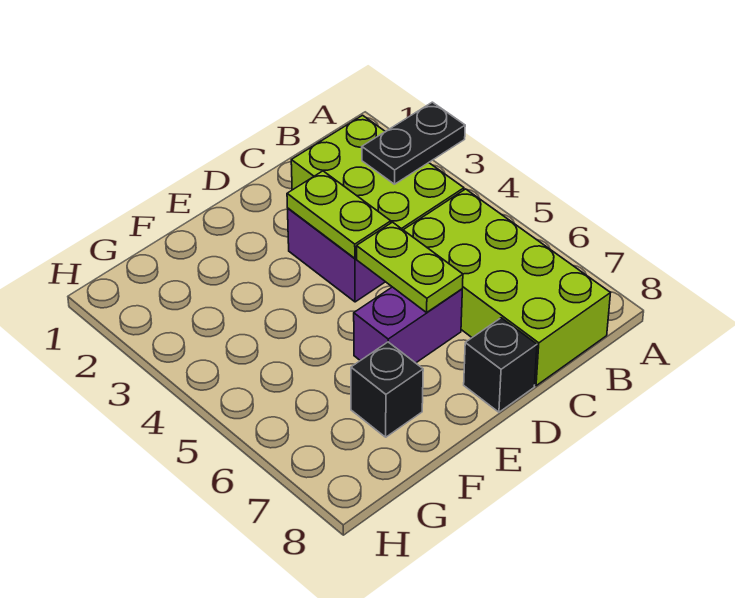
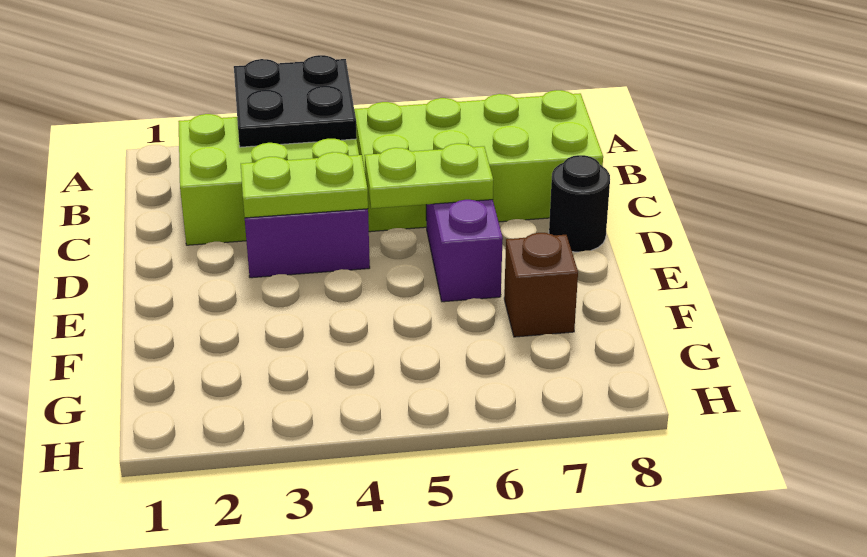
black plate A3:B3 level 2 -> black plate A3:B4 level 2
black brick D8 level 1 -> black round brick D8 level 1
black brick F7 level 1 -> brown brick F7 level 1

